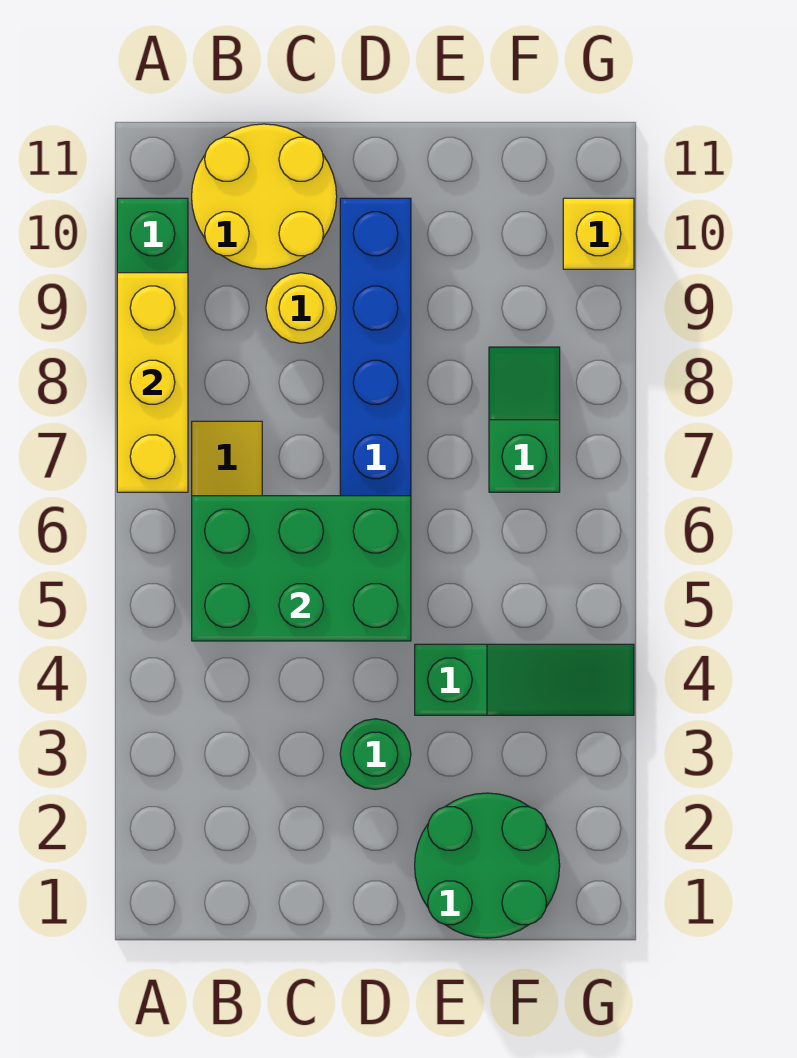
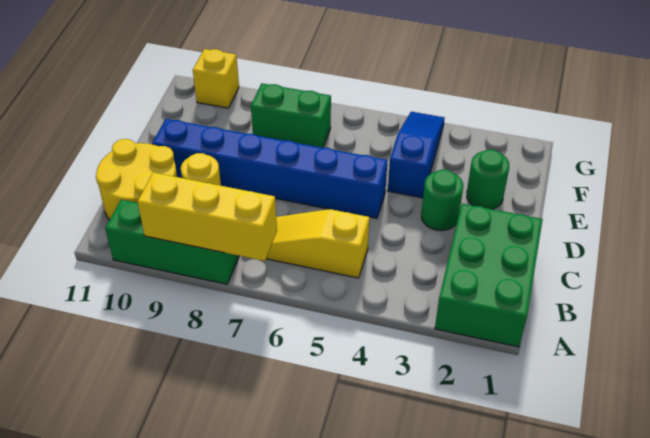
green brick B5:D6 level 2 -> green brick A1:C2 level 1
green round brick E1:F2 level 1 -> green round brick E2 level 1
green slope E4:G4 level 1 top E -> blue slope E4:G4 level 1 top E
green slope F7:F8 level 1 top 7 -> green brick F7:F8 level 1

